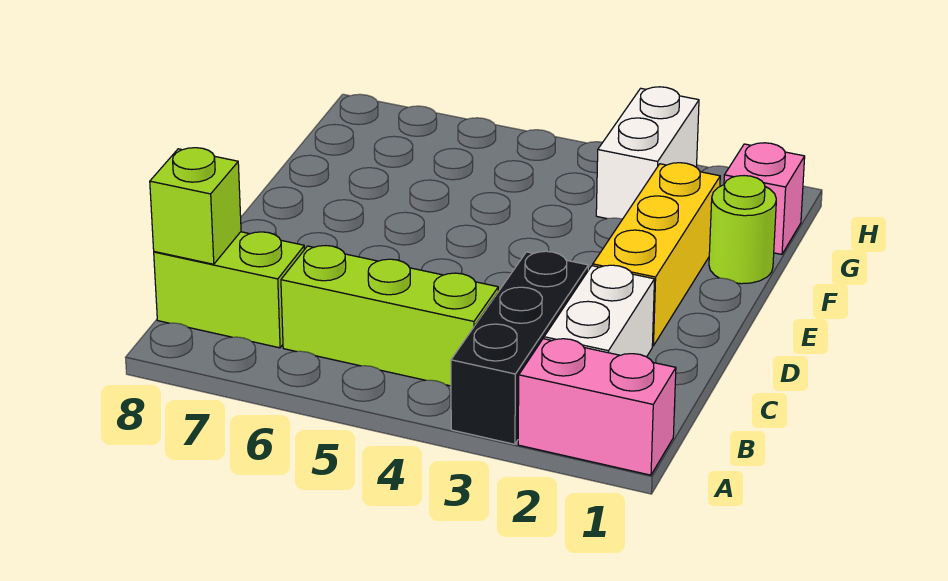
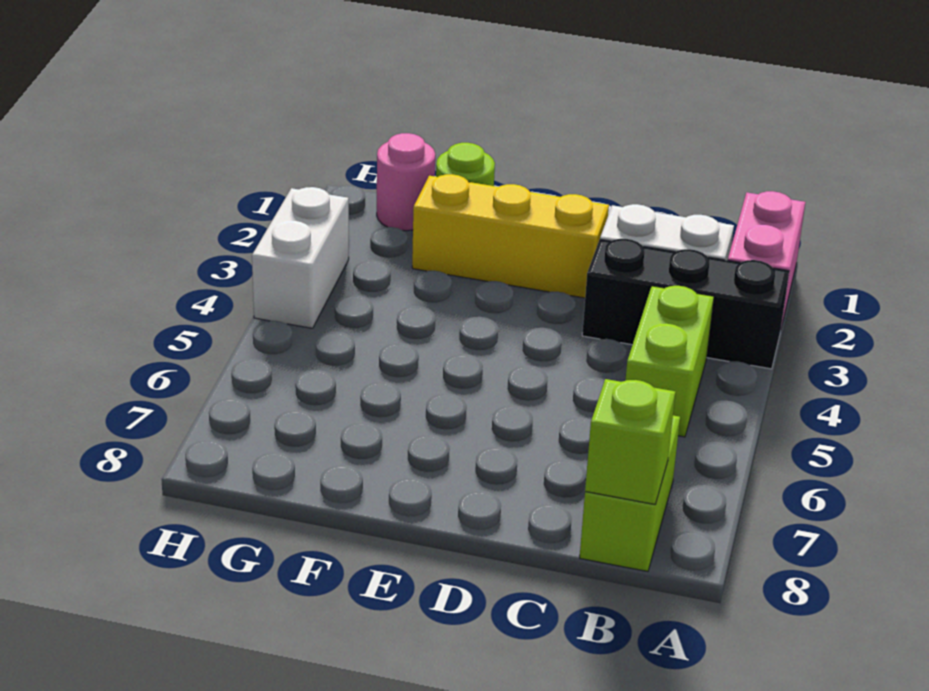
lime brick B4:B6 level 1 -> lime brick B4:B5 level 1
pink brick G1 level 1 -> pink round brick G1 level 1
white brick G3:H3 level 1 -> white brick H3:H4 level 1

